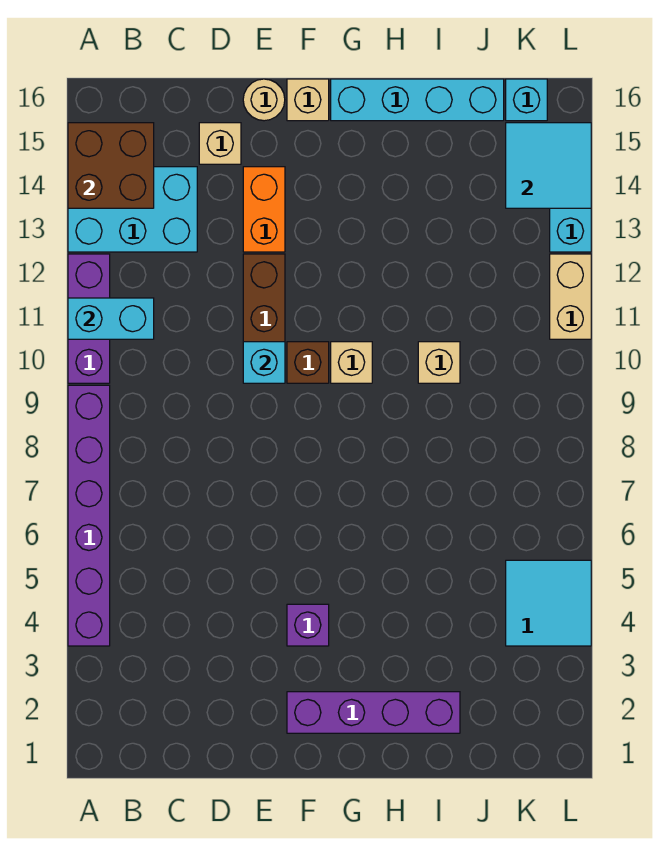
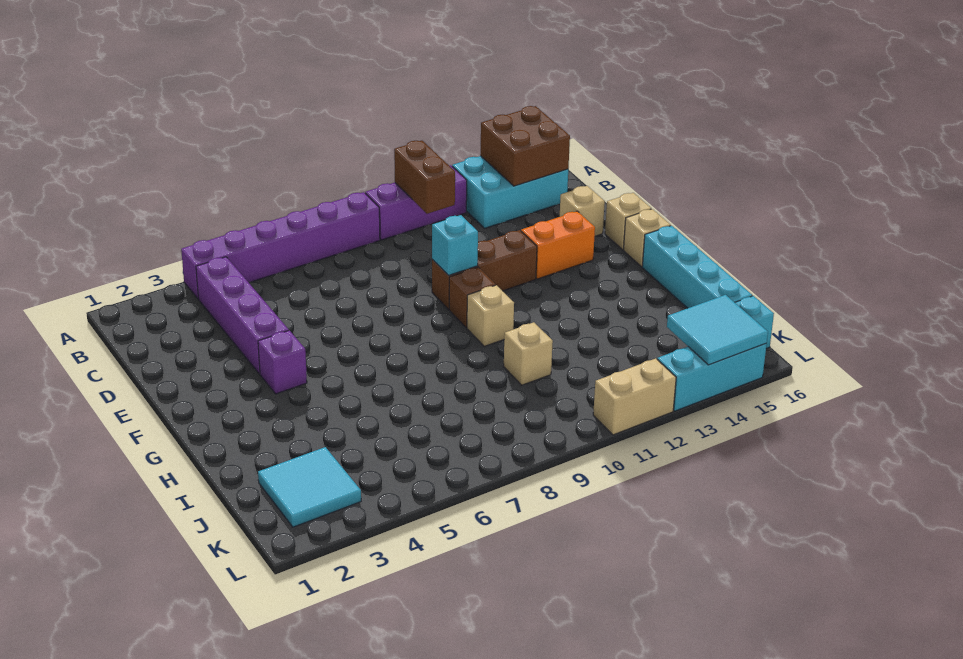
cyan brick A11:B11 level 2 -> brown brick A11:B11 level 2
cyan brick A13:C14 level 1 -> cyan brick A13:B15 level 1
tan round brick E16 level 1 -> tan brick E16 level 1
purple brick F2:I2 level 1 -> purple brick B4:E4 level 1
cyan tile K4:L5 level 1 -> cyan tile J2:K3 level 1

